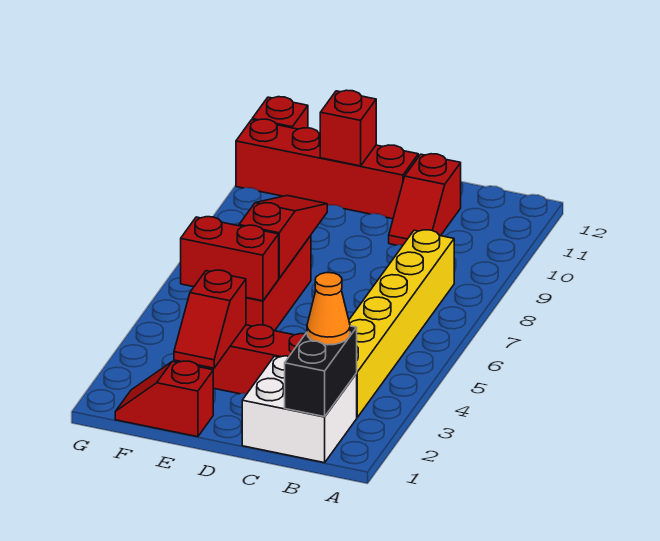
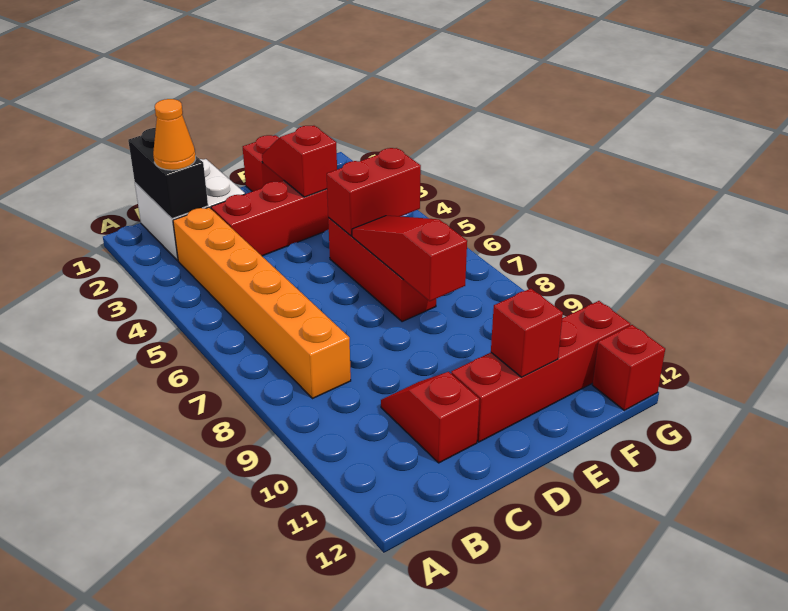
yellow brick B3:B8 level 1 -> orange brick B3:B8 level 1
red slope E6:E8 level 2 top 6 -> red slope E6:E8 level 2 top 8

